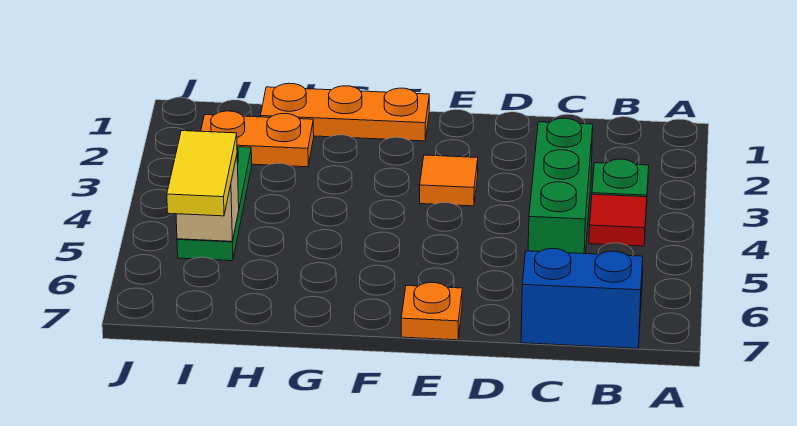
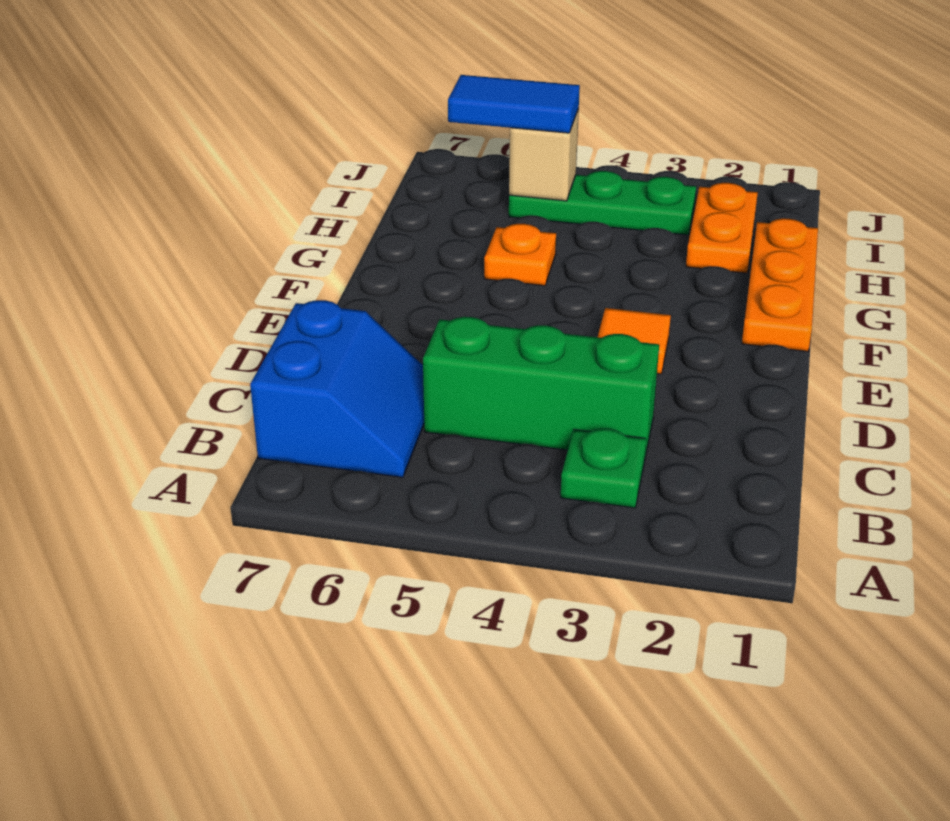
red tile B4 level 1 -> none
orange plate E7 level 1 -> orange plate G5 level 1
yellow tile I5:I6 level 3 -> blue tile I5:I6 level 3

